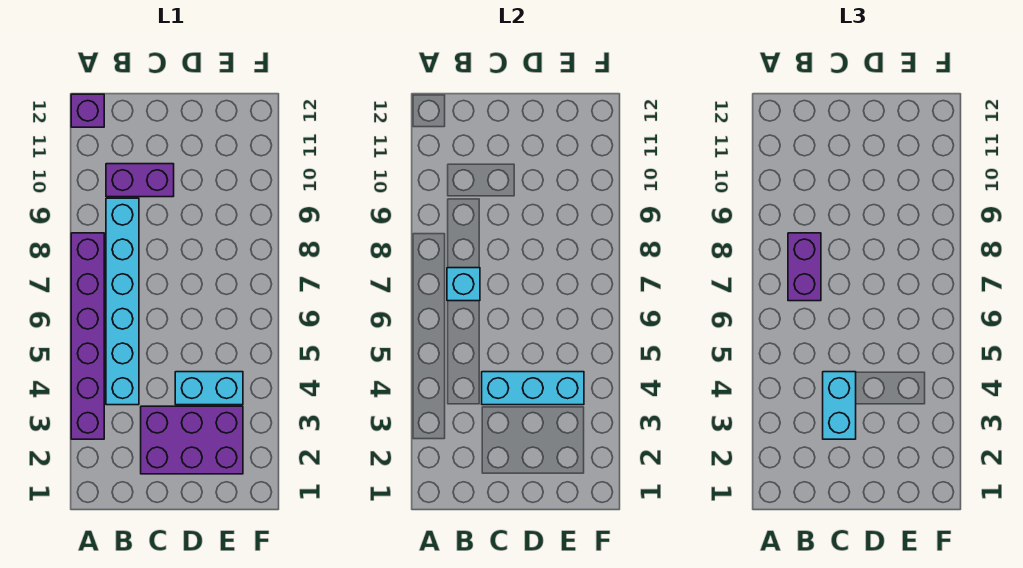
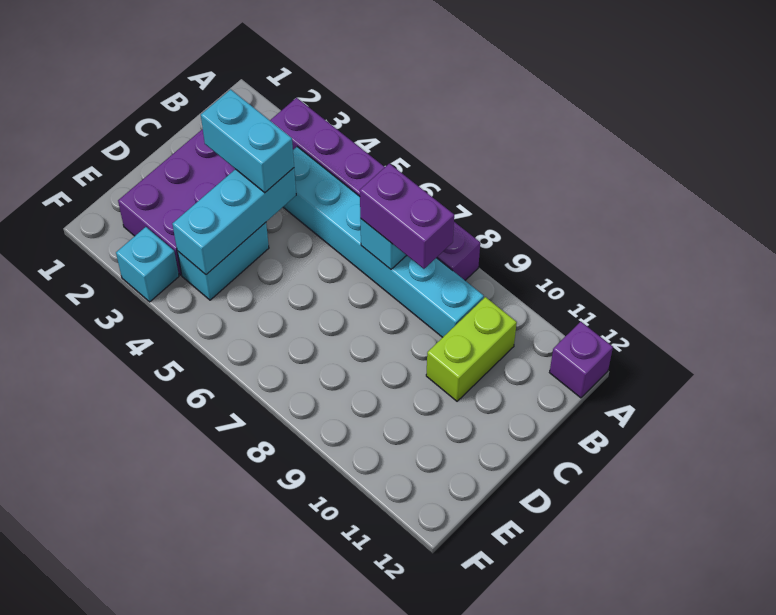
purple brick B10:C10 level 1 -> lime brick B10:C10 level 1
none -> cyan brick F3 level 1

